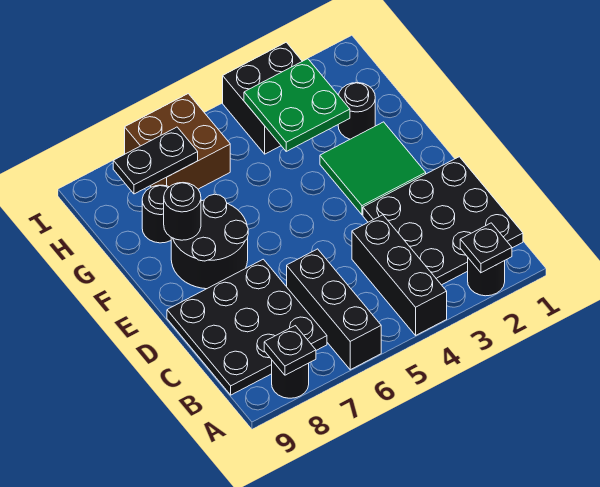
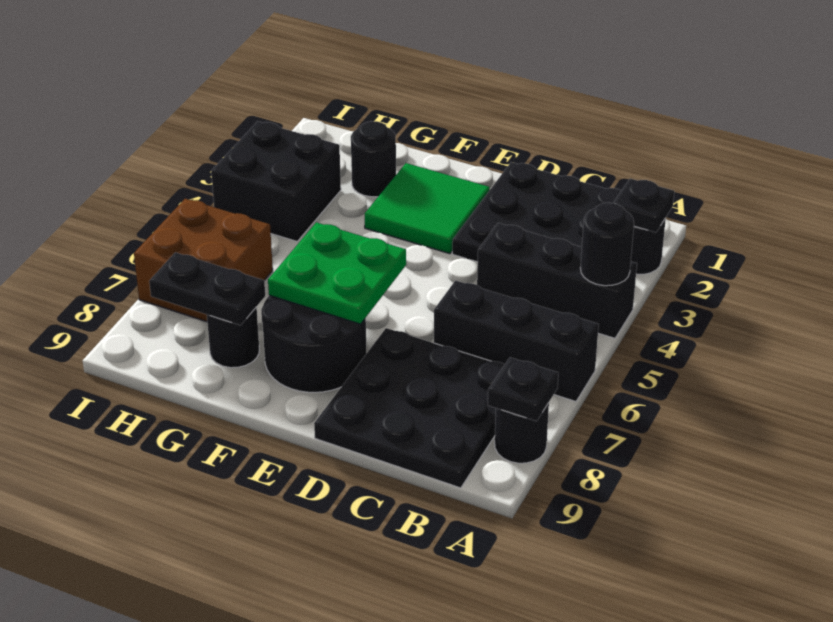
black round brick F8 level 2 -> black round brick A4 level 2
green plate G3:H4 level 2 -> green plate E6:F7 level 2
black plate H7:H8 level 2 -> black plate G8:H8 level 2

